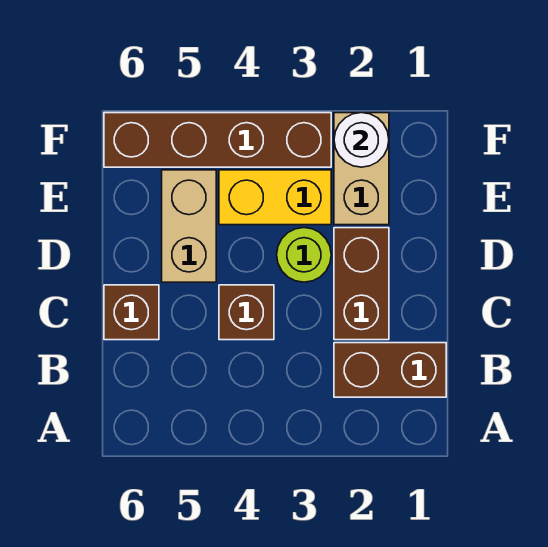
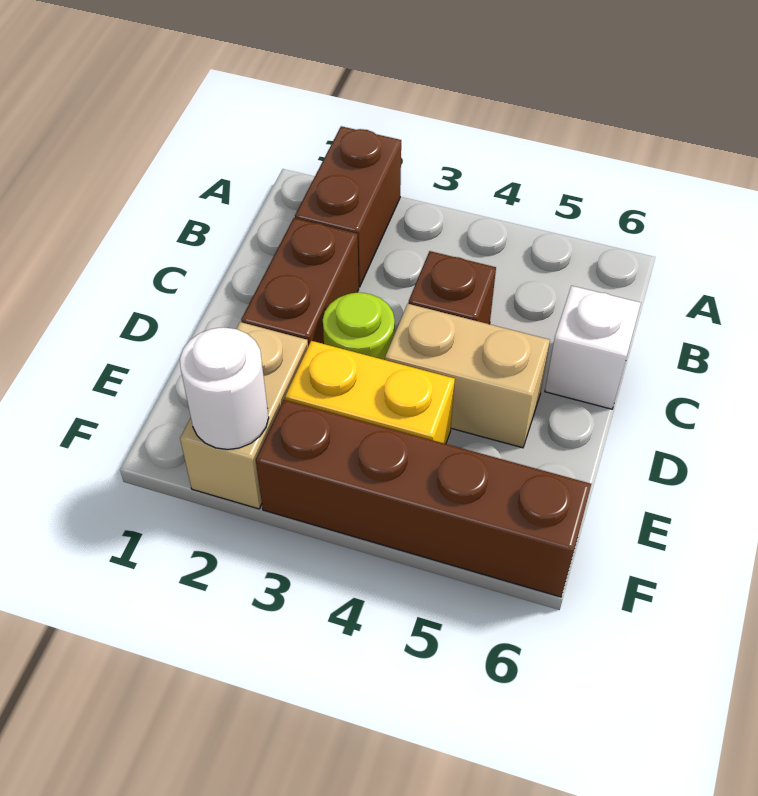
brown brick B1:B2 level 1 -> brown brick A2:B2 level 1
brown brick C6 level 1 -> white brick C6 level 1
tan brick D5:E5 level 1 -> tan brick D4:D5 level 1

